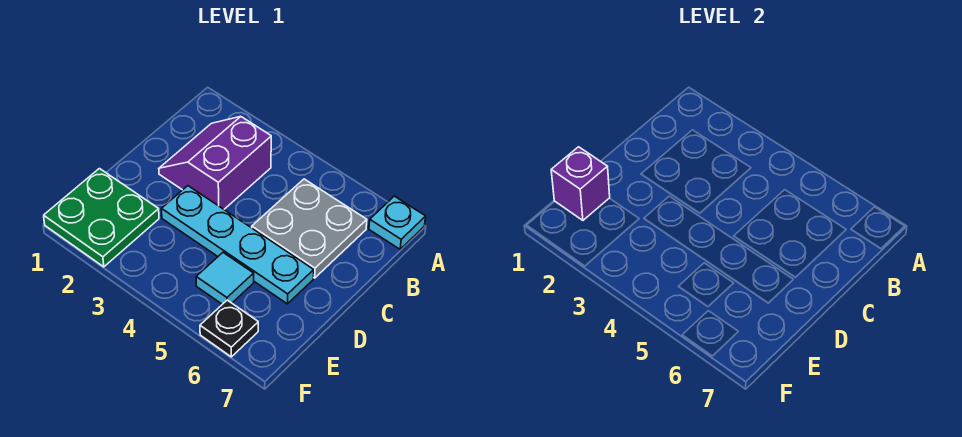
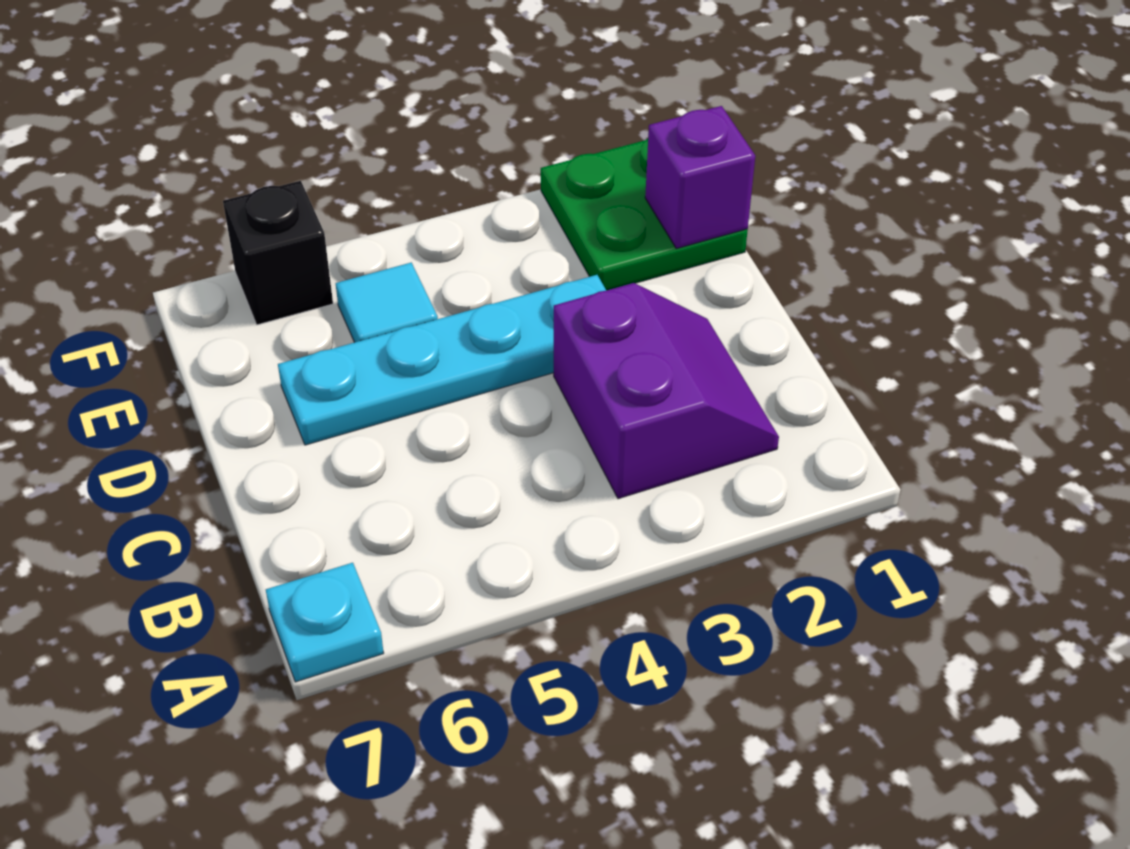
grey plate B5:C6 level 1 -> none
black plate F6 level 1 -> black brick F6 level 1

